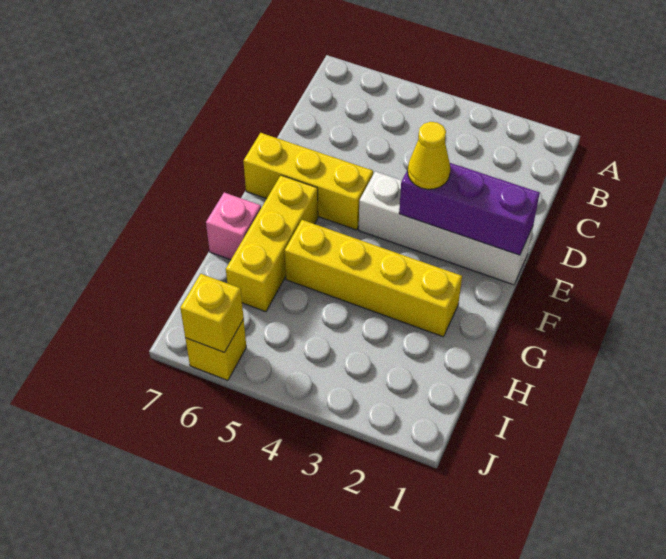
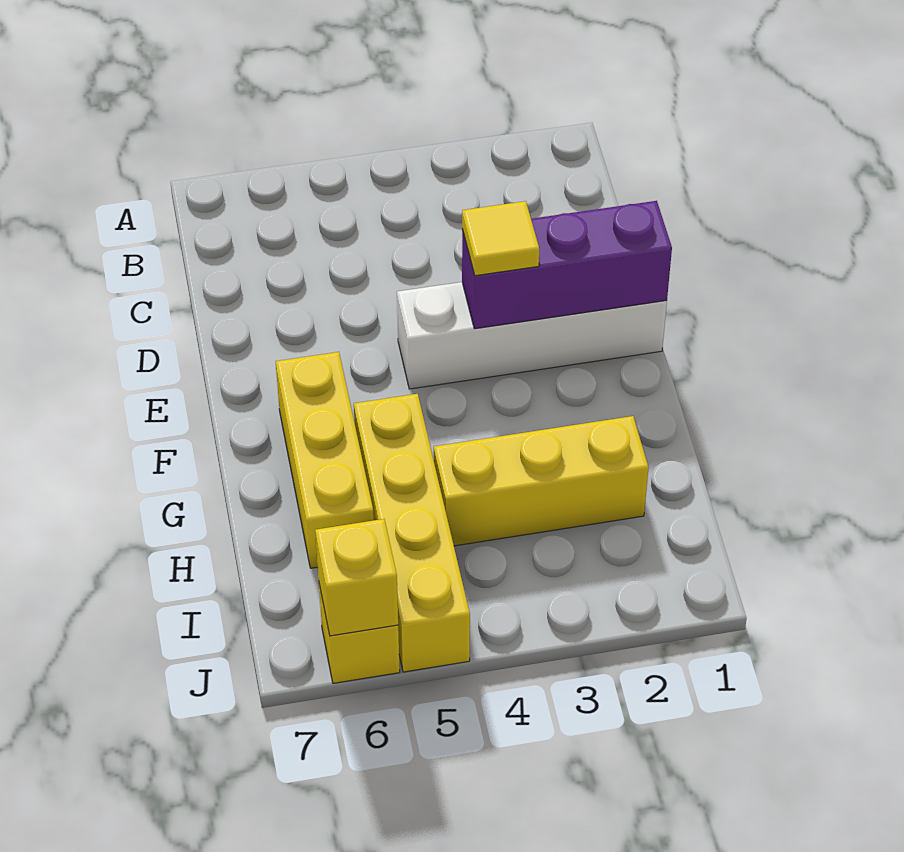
yellow cone E3 level 3 -> yellow tile E3 level 3
yellow brick E5:E7 level 1 -> yellow brick H2:H4 level 1
yellow brick G2:G5 level 1 -> yellow brick G5:J5 level 1
pink brick G7 level 1 -> none

